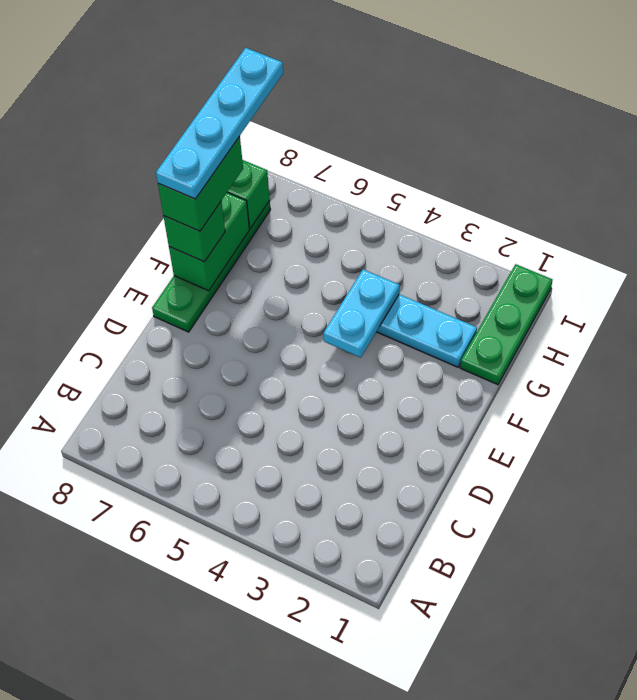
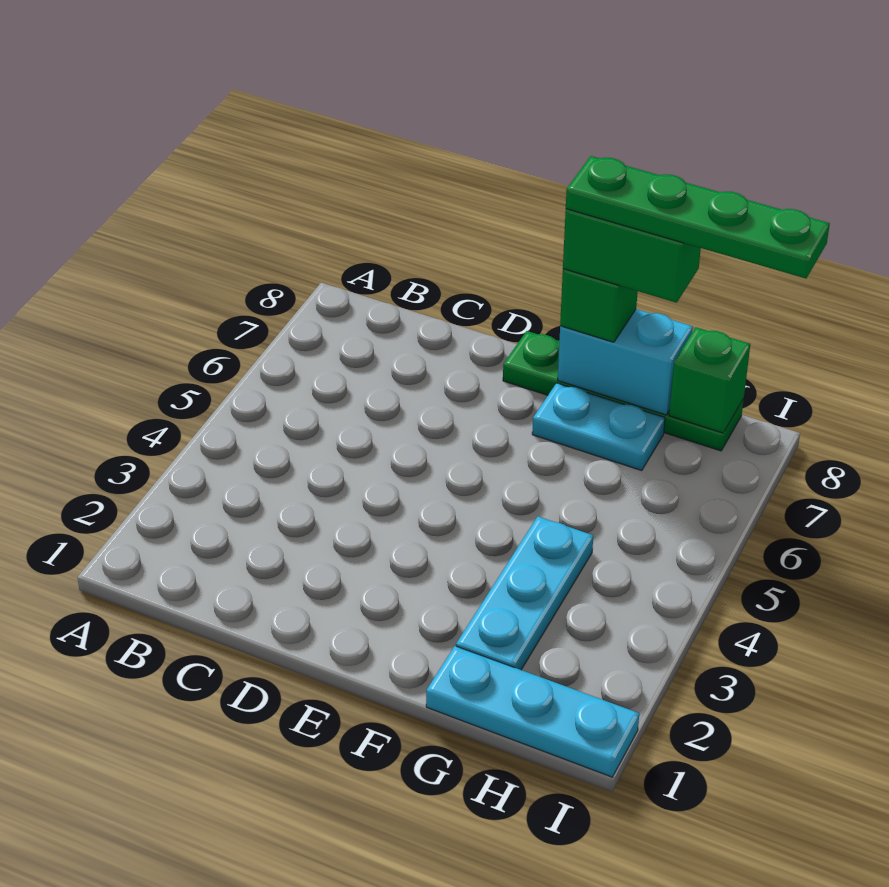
cyan plate F4:G4 level 2 -> cyan plate F7:G7 level 1
green brick F8:G8 level 2 -> cyan brick F8:G8 level 2
cyan plate F8:I8 level 5 -> green plate F8:I8 level 5
green plate G1:I1 level 1 -> cyan plate G1:I1 level 1

